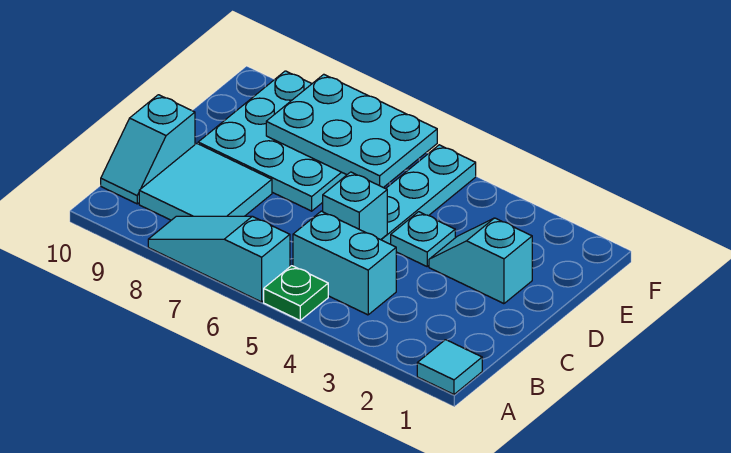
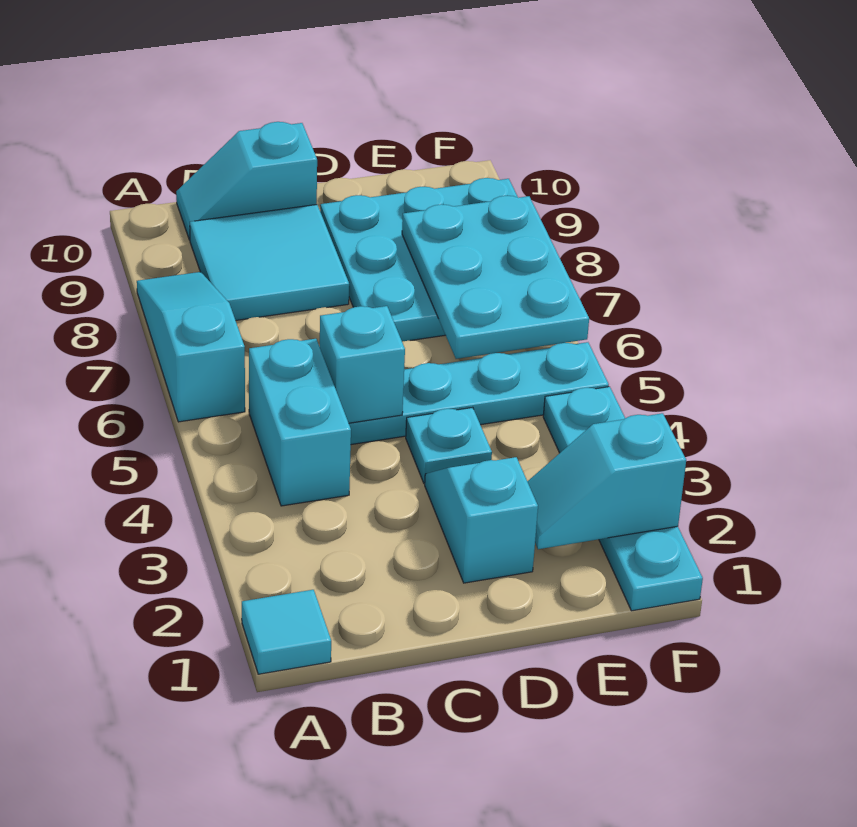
green plate A5 level 1 -> none
none -> cyan slope E2:F2 level 2 top F
none -> cyan plate F1:F4 level 1

